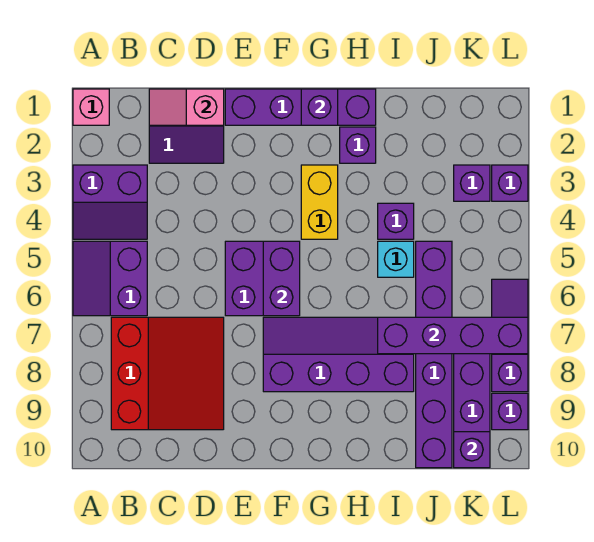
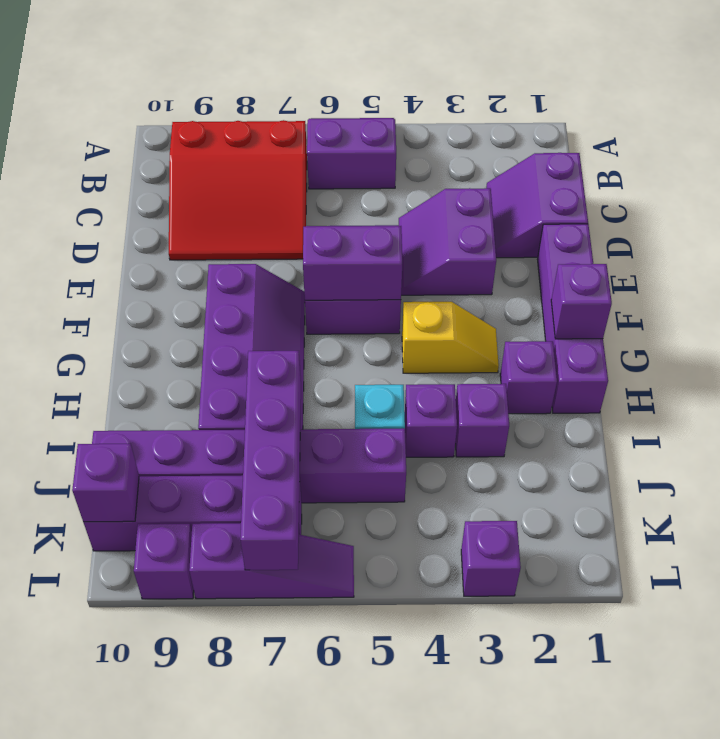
pink brick A1 level 1 -> none
purple slope A3:B4 level 1 top 3 -> purple slope D3:E4 level 1 top 3
pink slope C1:D1 level 2 top D -> none
yellow brick G3:G4 level 1 -> yellow slope G3:G4 level 1 top 4
purple brick K3 level 1 -> purple brick I3 level 1

